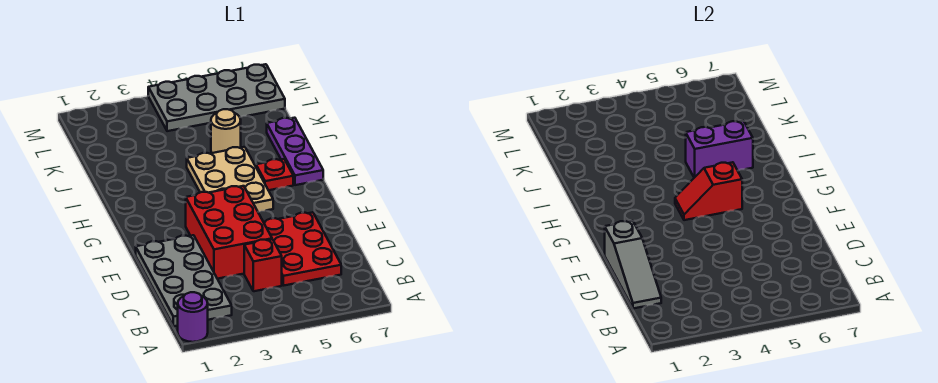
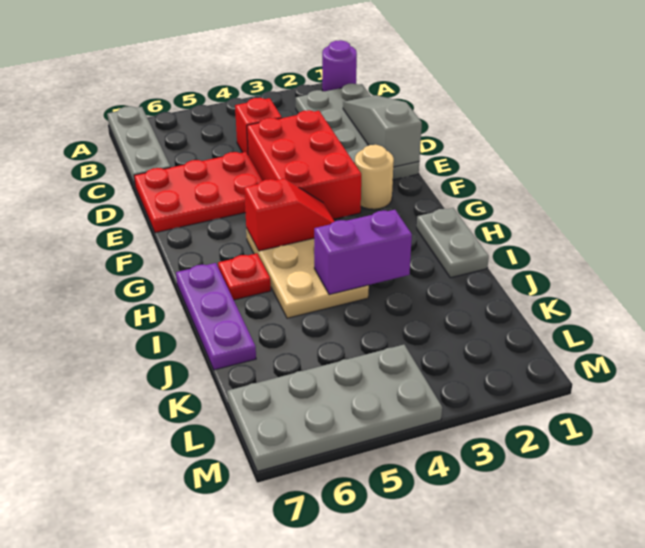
none -> grey plate A7:C7 level 1
red plate C5:E6 level 1 -> red plate D5:E7 level 1
none -> grey plate H1:I1 level 1
purple brick I5:I6 level 2 -> purple brick I3:I4 level 2
tan round brick J5 level 1 -> tan round brick F2 level 1

